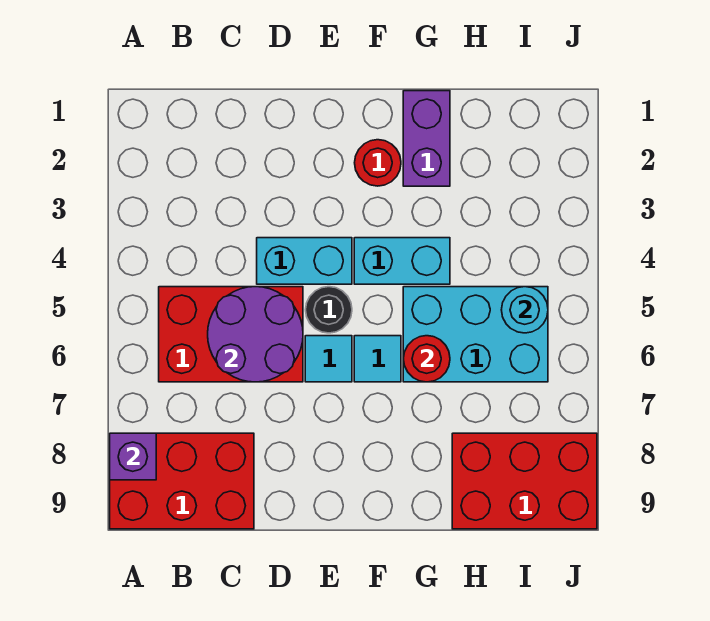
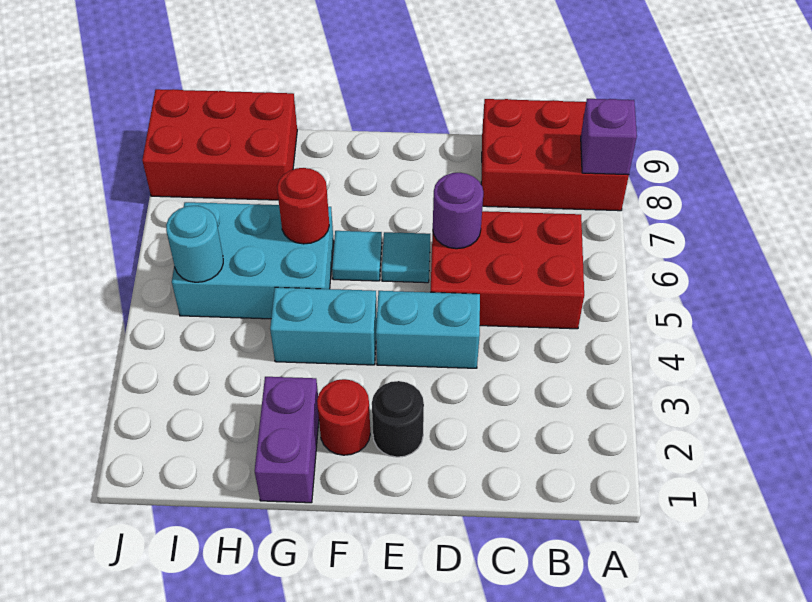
purple round brick C5:D6 level 2 -> purple round brick D6 level 2
black round brick E5 level 1 -> black round brick E2 level 1

